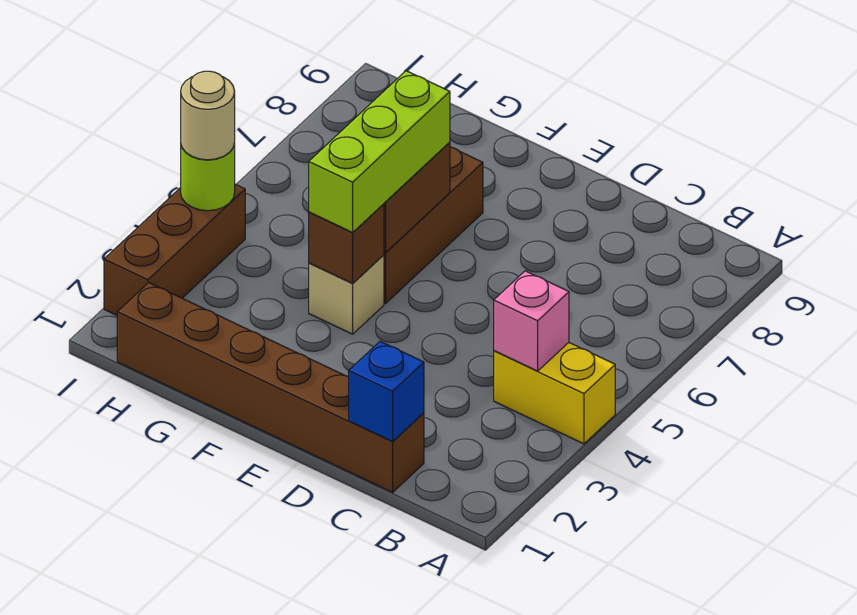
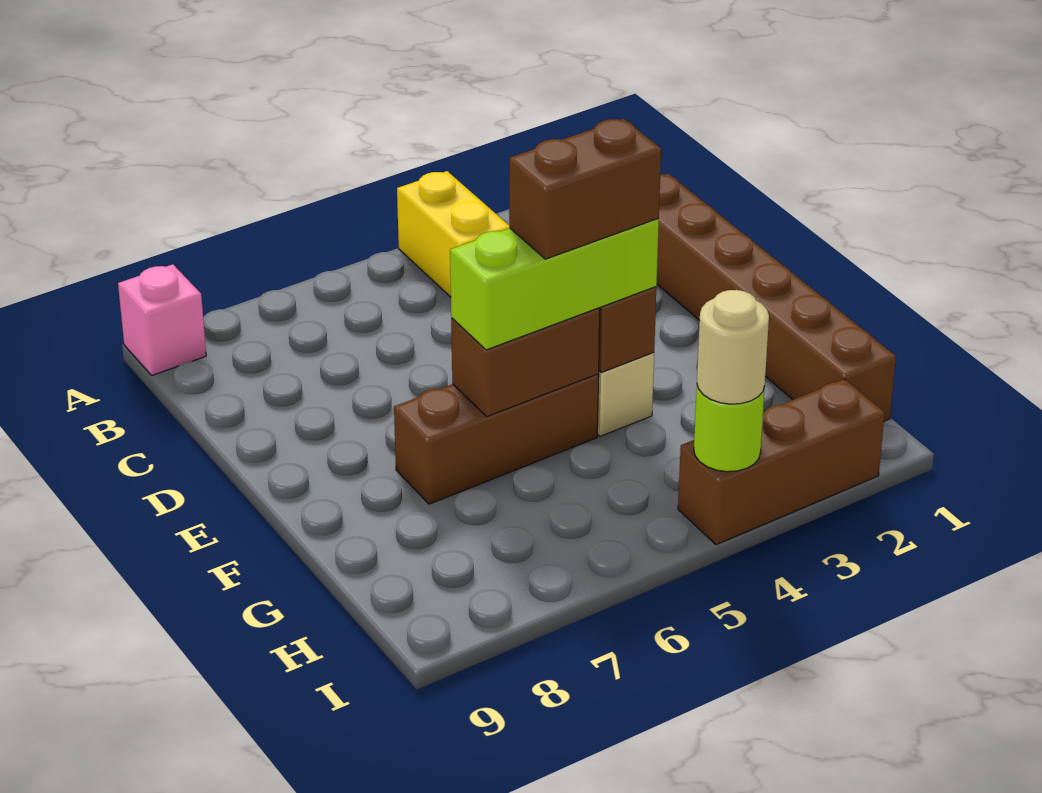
pink brick B4 level 2 -> pink brick A9 level 1
blue brick C1 level 2 -> none
none -> brown brick F4:F5 level 4

